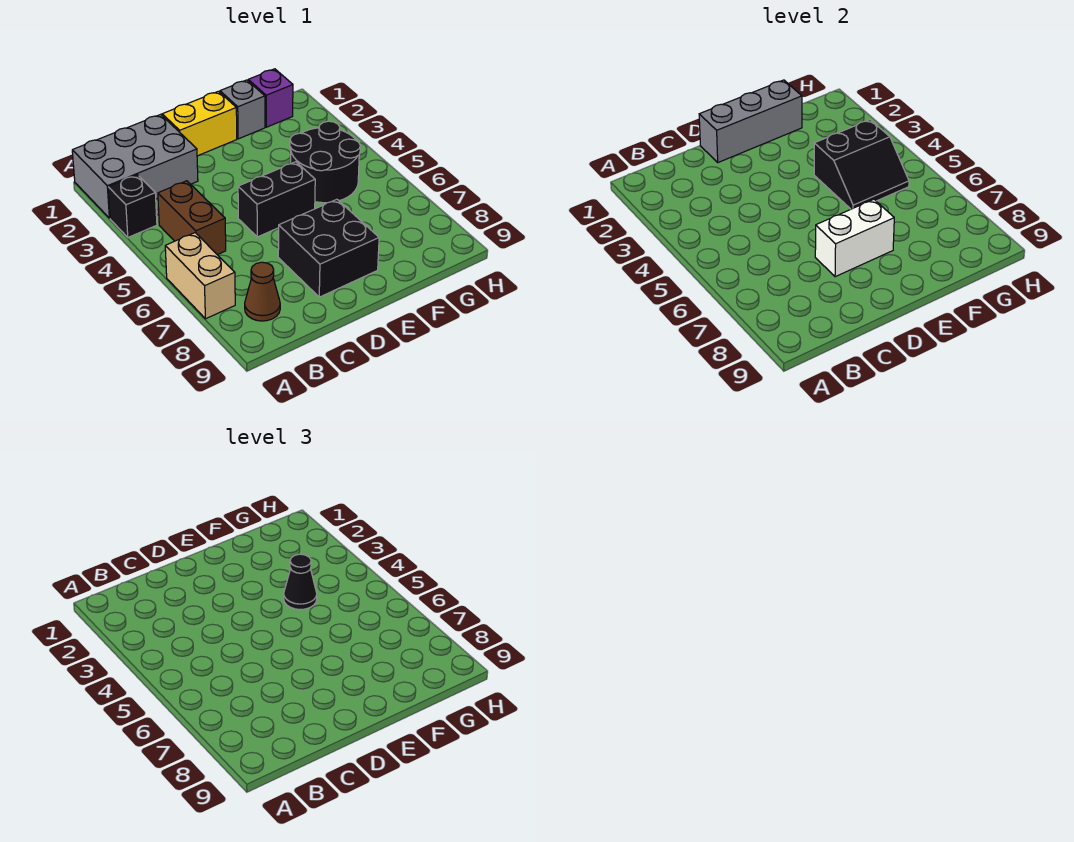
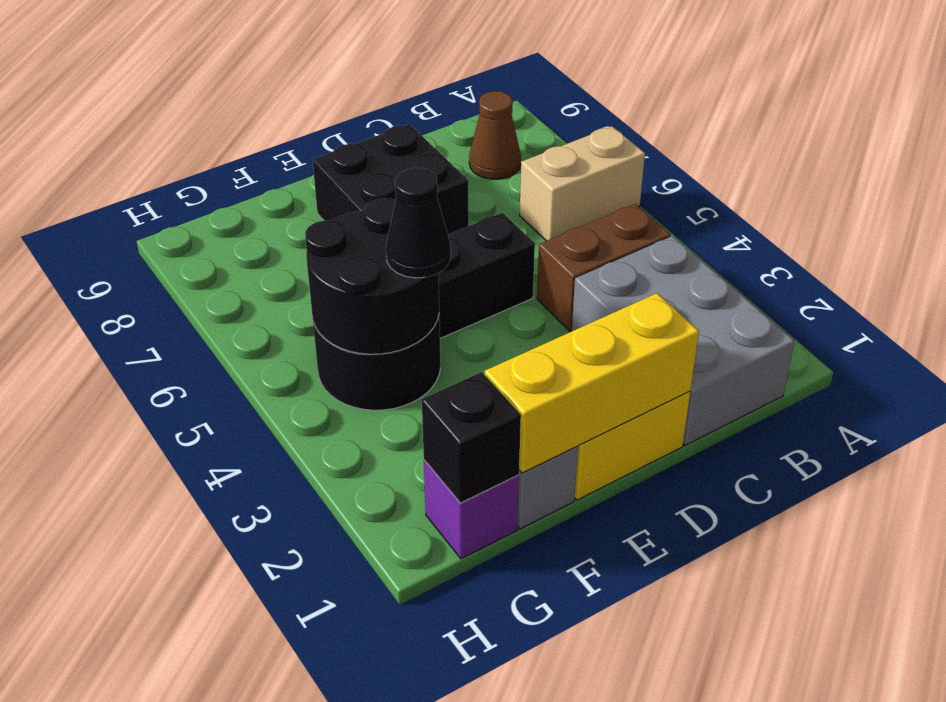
grey brick A1:C2 level 1 -> grey brick B1:C3 level 1
black brick A3 level 1 -> black brick G1 level 2
tan brick A6:A7 level 1 -> tan brick A6:B6 level 1
brown brick B4:B5 level 1 -> brown brick B4:C4 level 1
grey brick D1:F1 level 2 -> yellow brick D1:F1 level 2
white brick D7:E7 level 2 -> none
black slope F4:G5 level 2 top 4 -> black round brick F4:G5 level 2

